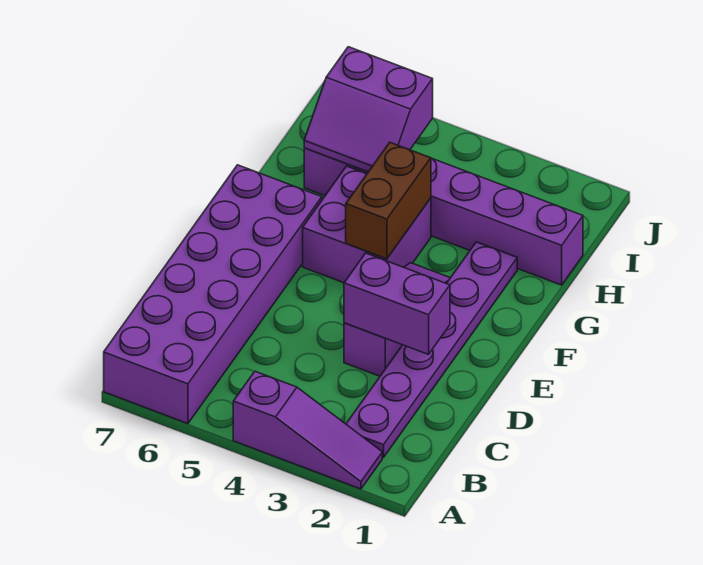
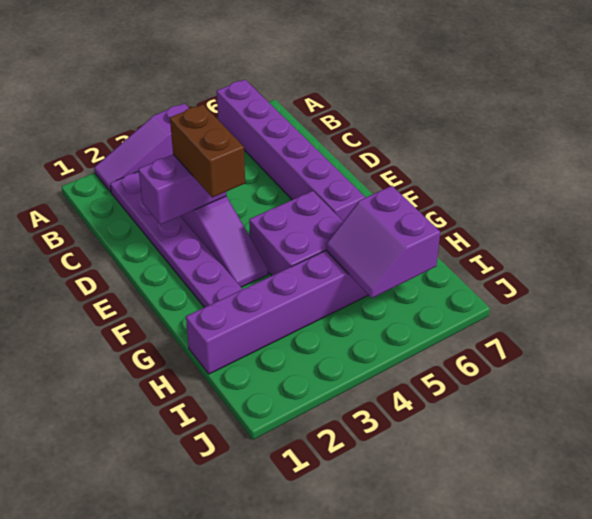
purple brick A6:F7 level 1 -> purple brick A6:F6 level 1
brown brick F4:G4 level 2 -> brown brick D3:E3 level 3
purple slope H5:I6 level 2 top I -> purple slope H5:I6 level 2 top 6

